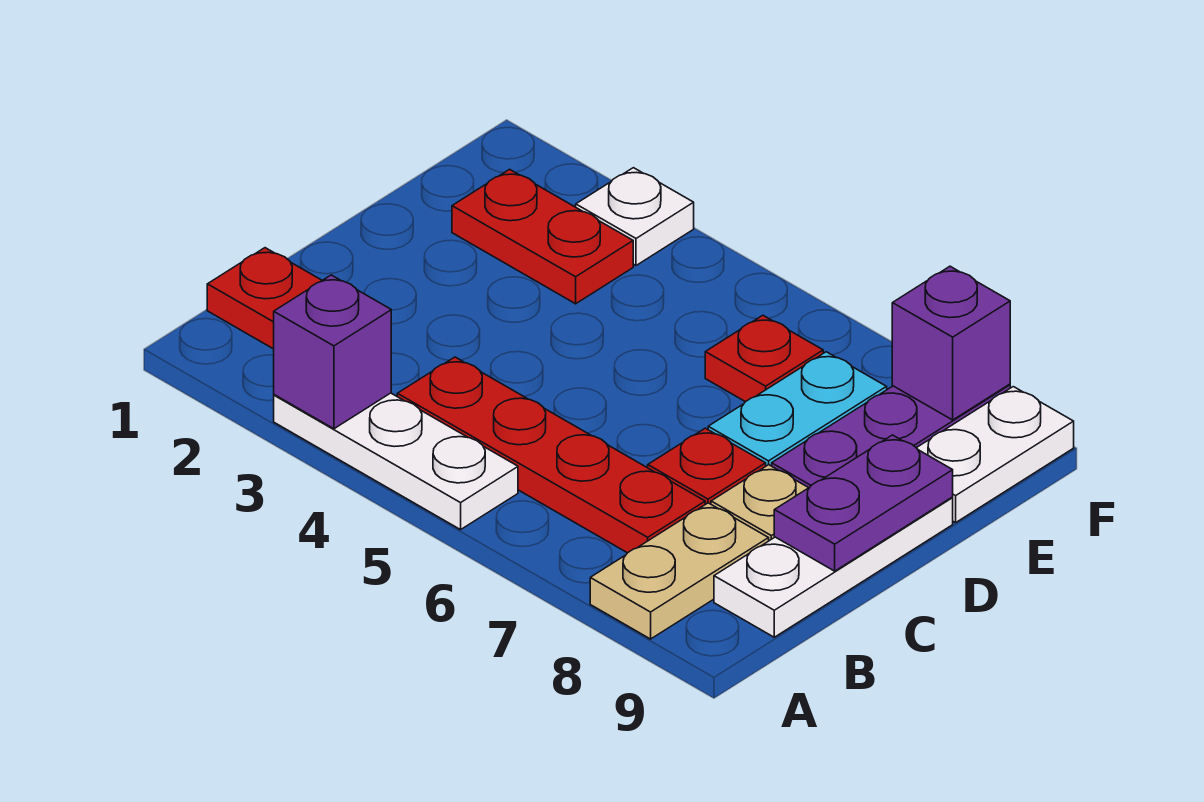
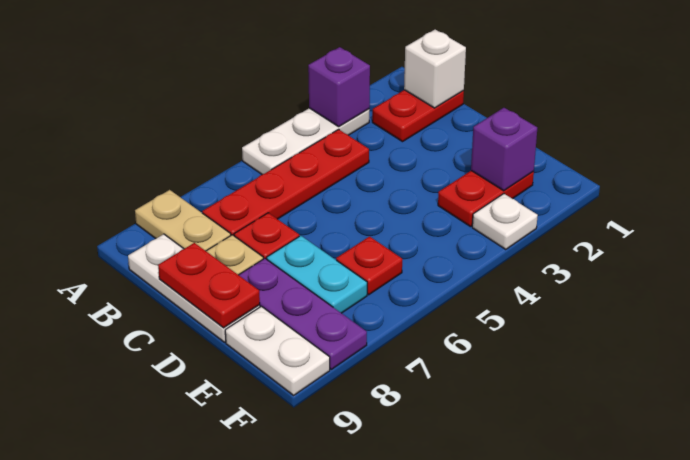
none -> white brick B1 level 2
purple plate C9:D9 level 2 -> red plate C9:D9 level 2
purple brick F8 level 2 -> purple brick E2 level 2

